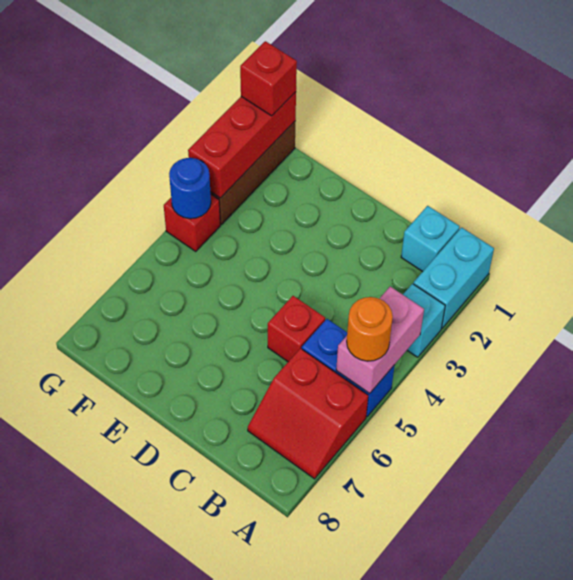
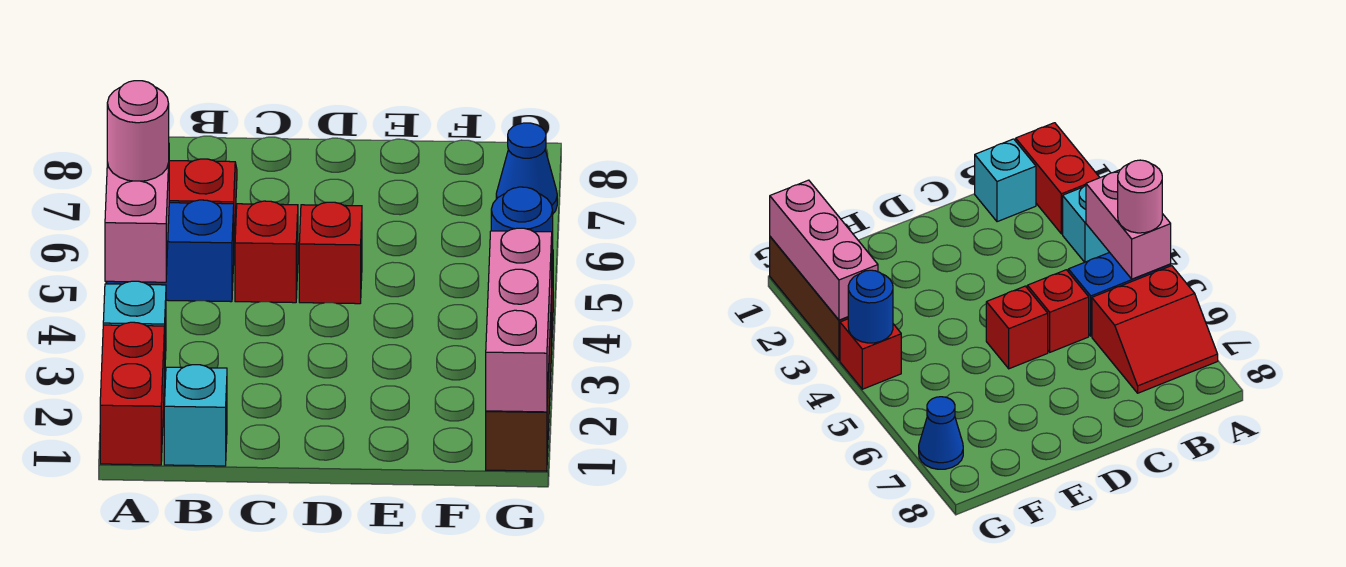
cyan brick A1:A2 level 1 -> red brick A1:A2 level 1
orange round brick A5 level 3 -> pink round brick A5 level 3
red brick G1:G3 level 2 -> pink brick G1:G3 level 2
red brick G1 level 3 -> red brick D5 level 1
none -> blue cone G7 level 1

